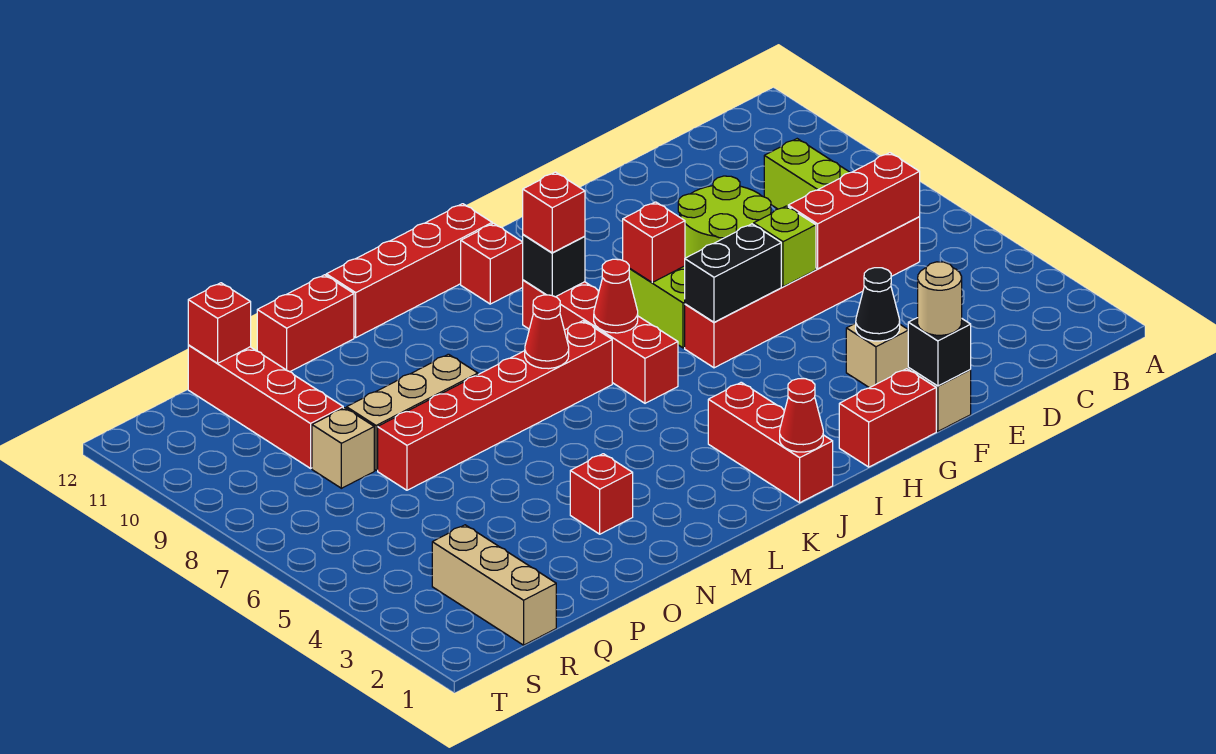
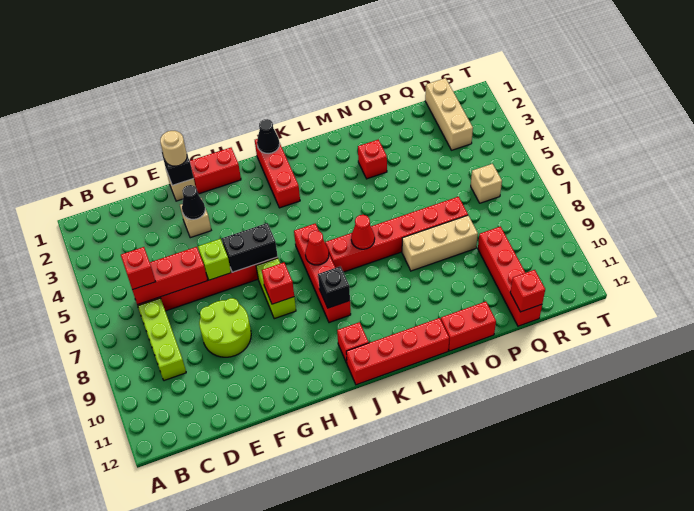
red cone J1 level 2 -> black cone J1 level 2
red brick J9 level 3 -> red brick C6 level 3
tan brick Q8 level 1 -> tan brick R6 level 1

